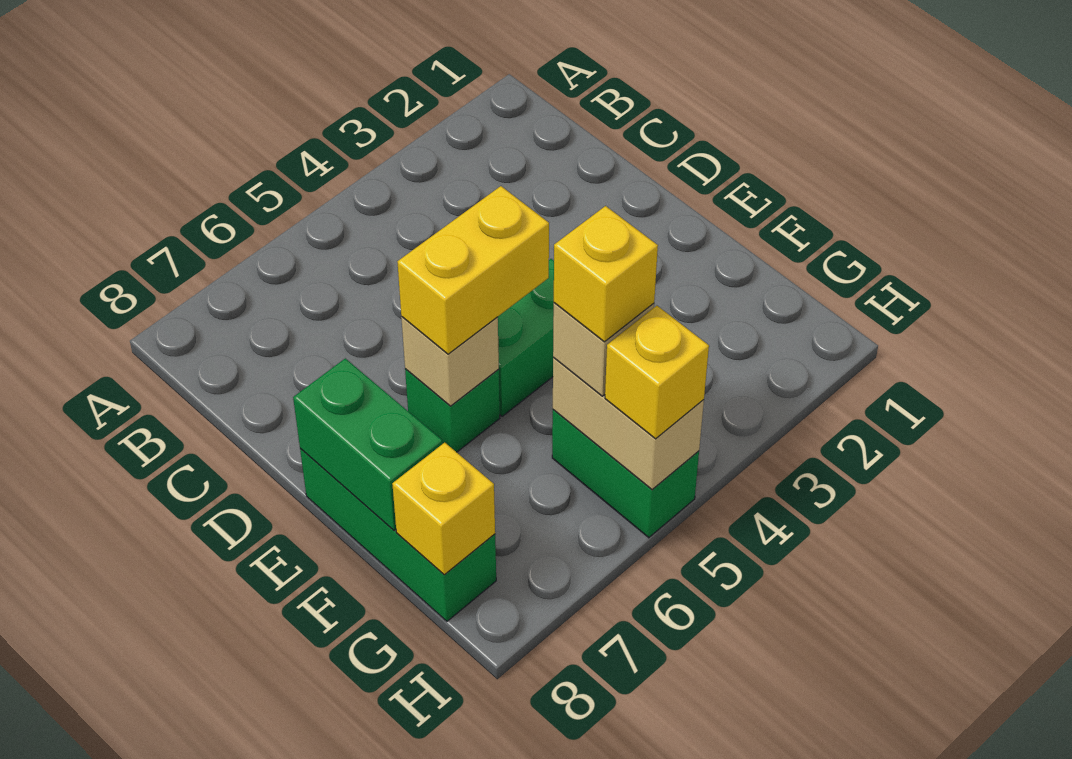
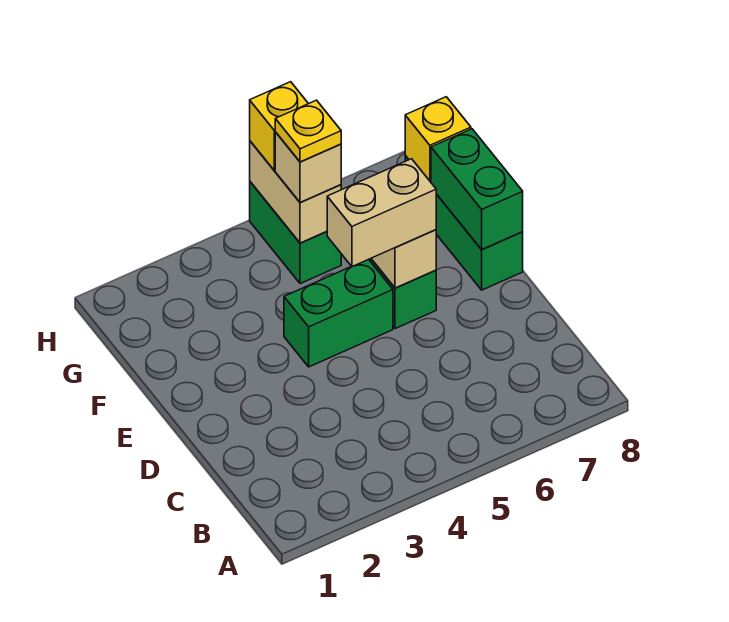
yellow brick E5:E6 level 3 -> tan brick E5:E6 level 3
yellow brick G5 level 4 -> yellow plate G5 level 4

